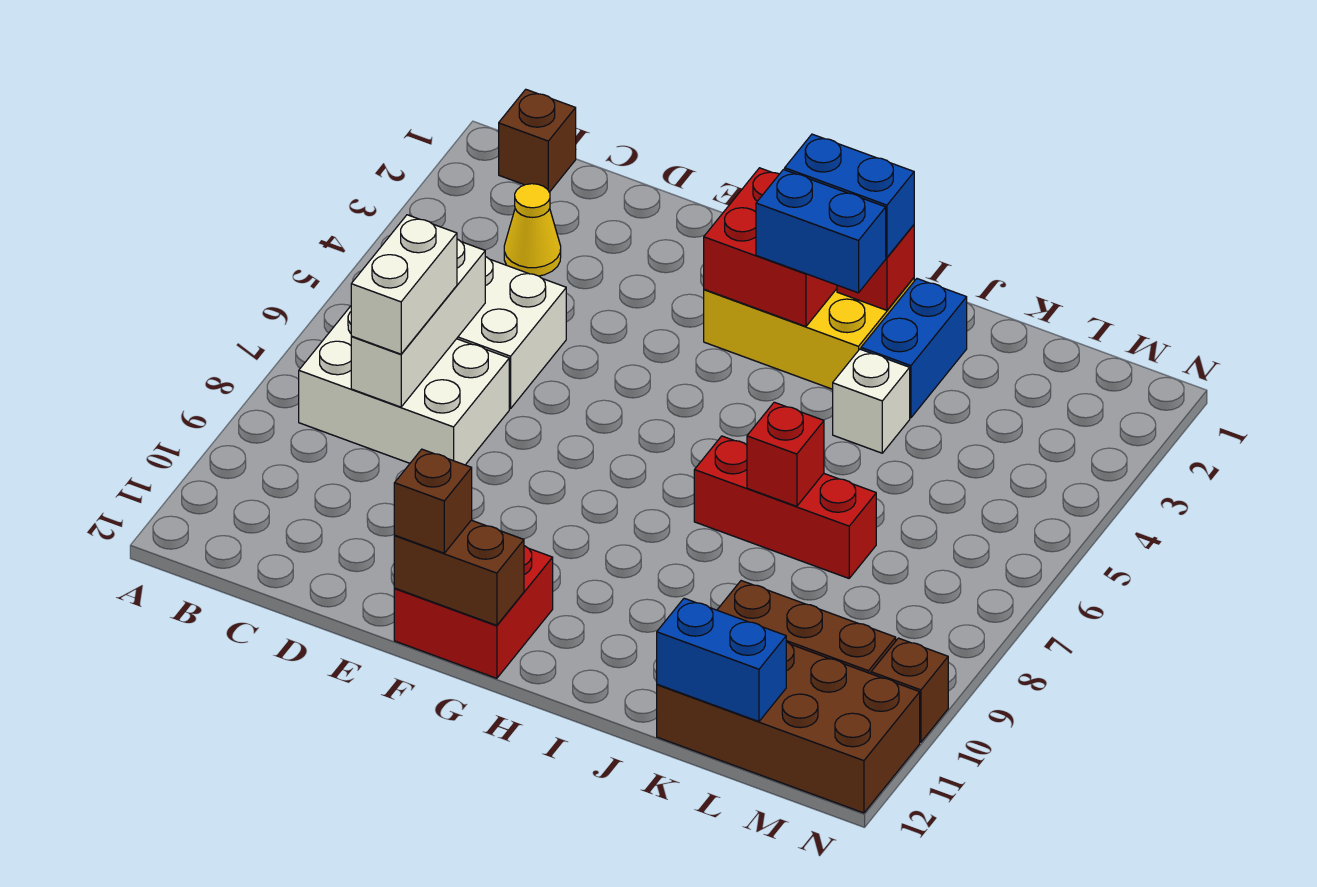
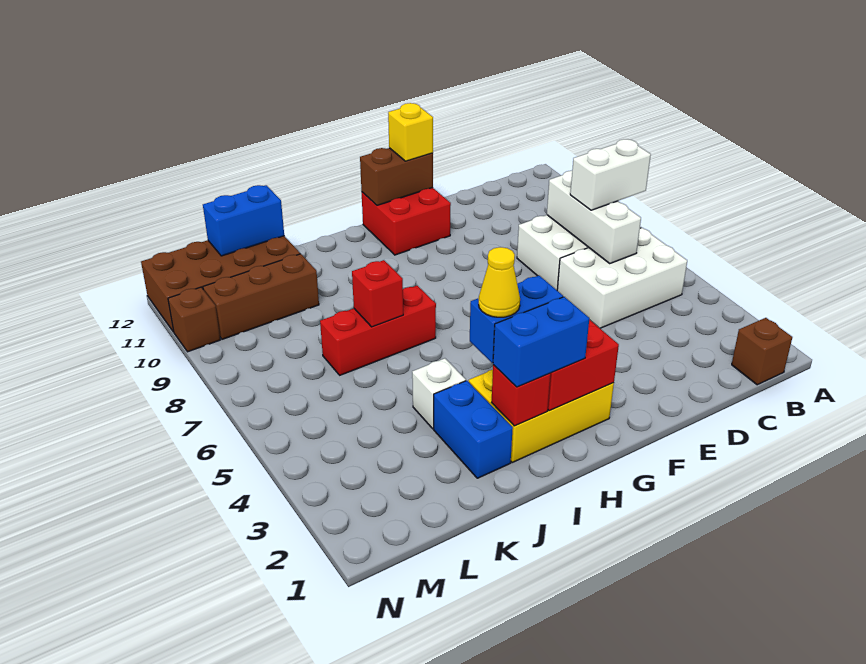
yellow cone C3 level 1 -> yellow cone I3 level 4
white brick C7:C8 level 3 -> white brick B7:C7 level 3
brown brick F12 level 3 -> yellow brick F12 level 3

